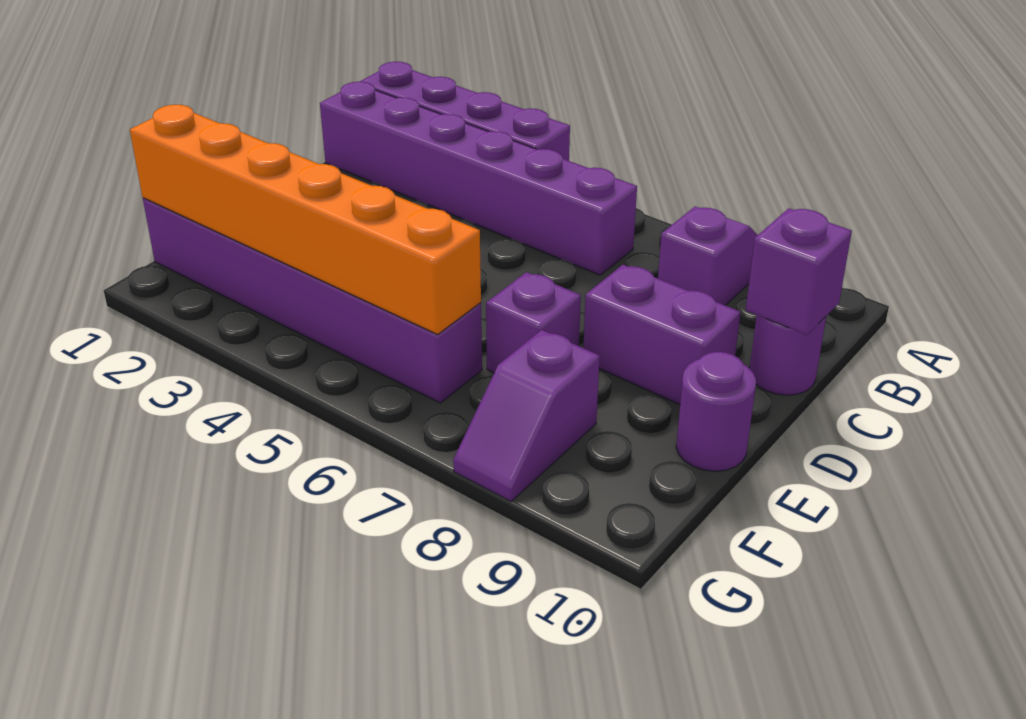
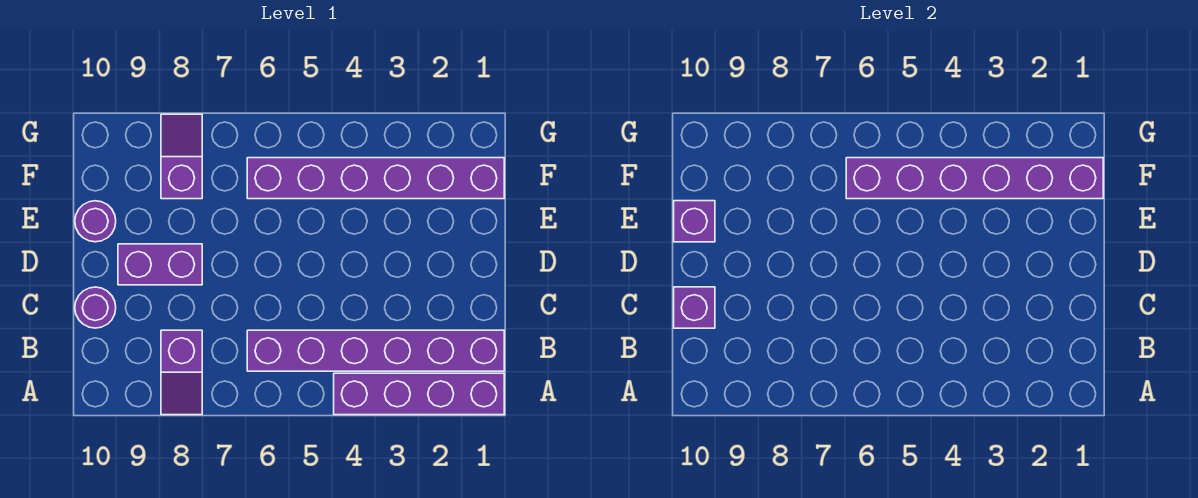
purple brick E7 level 1 -> purple brick E10 level 2
orange brick F1:F6 level 2 -> purple brick F1:F6 level 2

